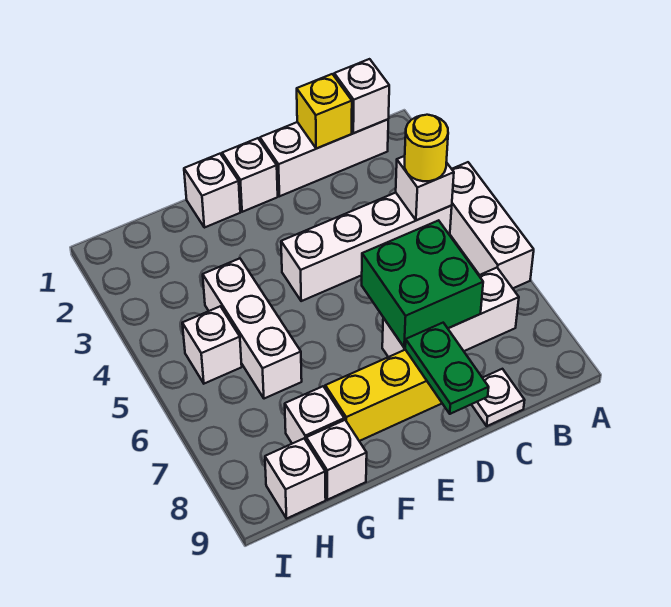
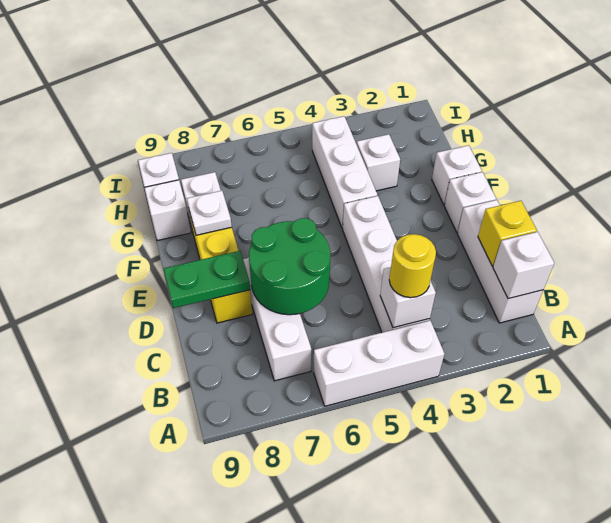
green brick C6:D7 level 2 -> green round brick C6:D7 level 2
white plate C9 level 1 -> white plate F8 level 2
white brick G4:G6 level 1 -> white brick F4:H4 level 1
white brick H5 level 1 -> white brick G3 level 1

